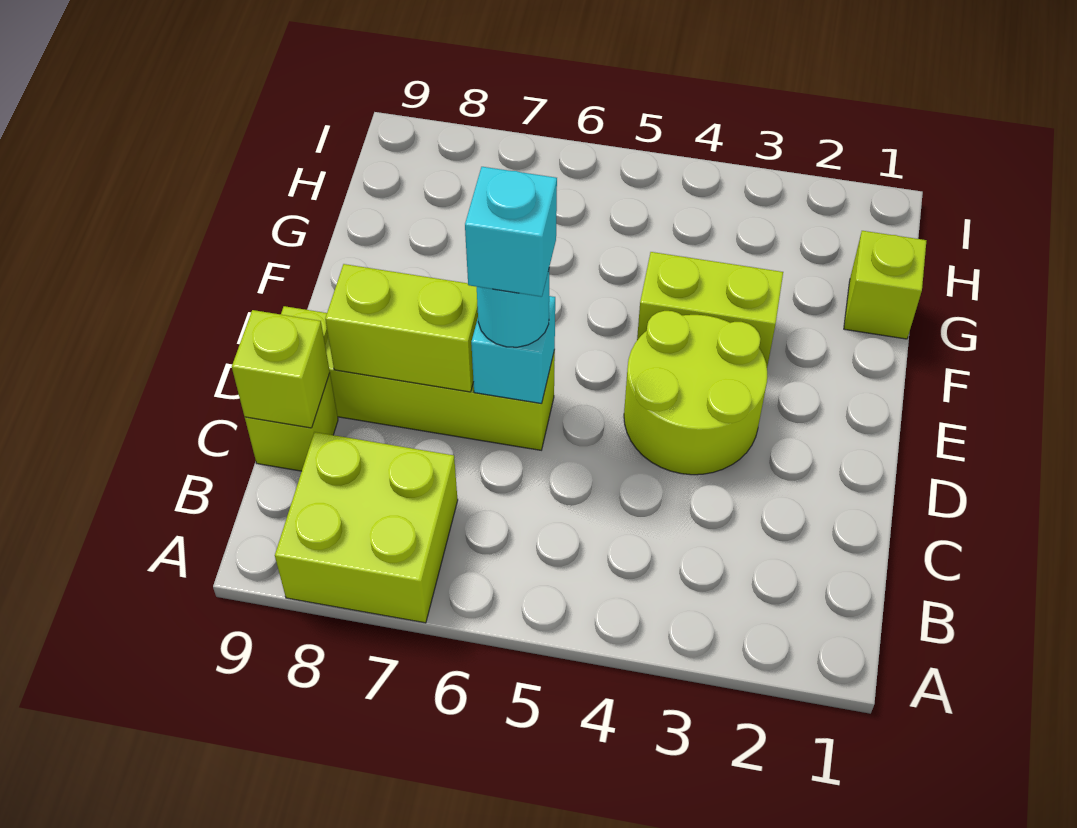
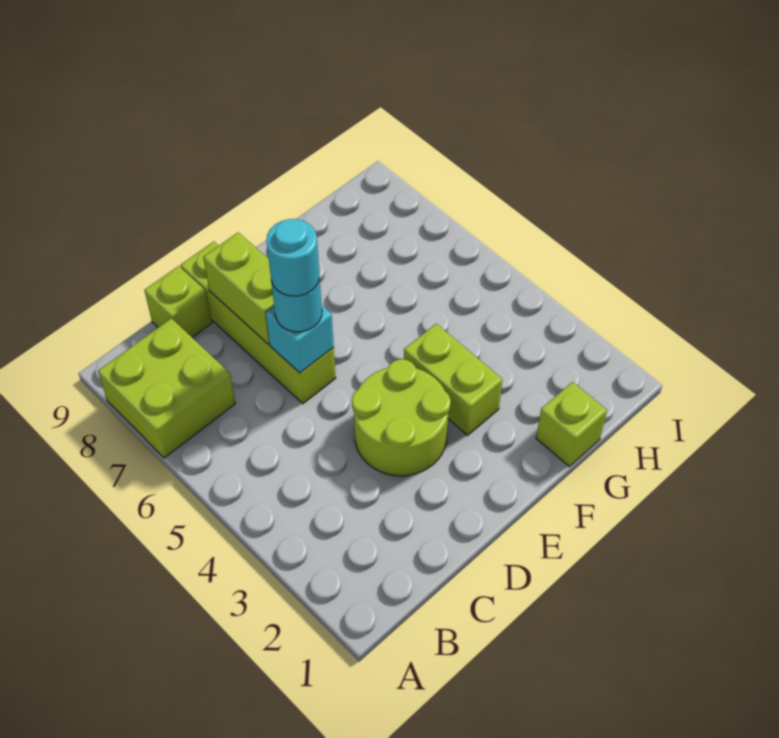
lime brick C9 level 2 -> none
cyan brick D6 level 4 -> cyan round brick D6 level 4

